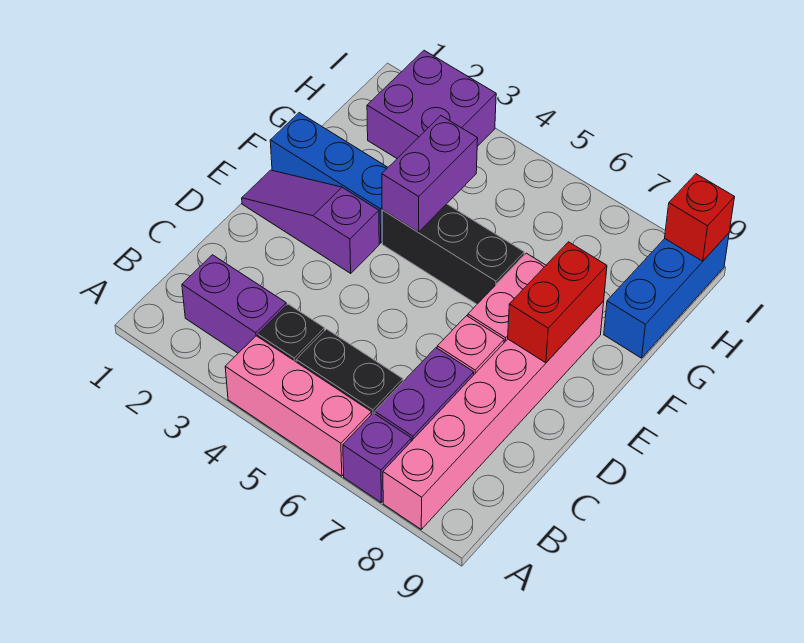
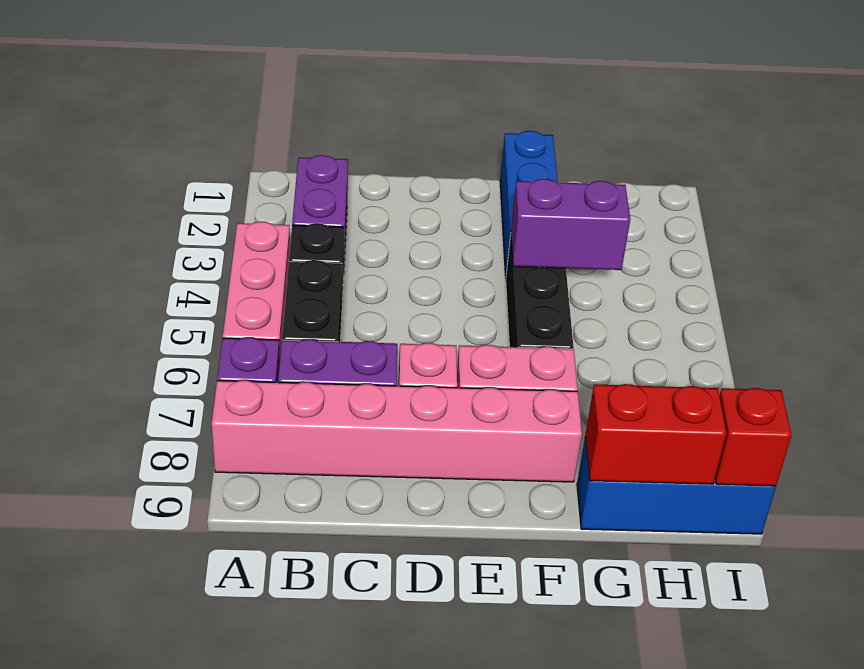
purple slope E1:E3 level 1 top 3 -> none
red brick E8:F8 level 2 -> red brick G9:H9 level 2
purple brick H2:I3 level 1 -> none

